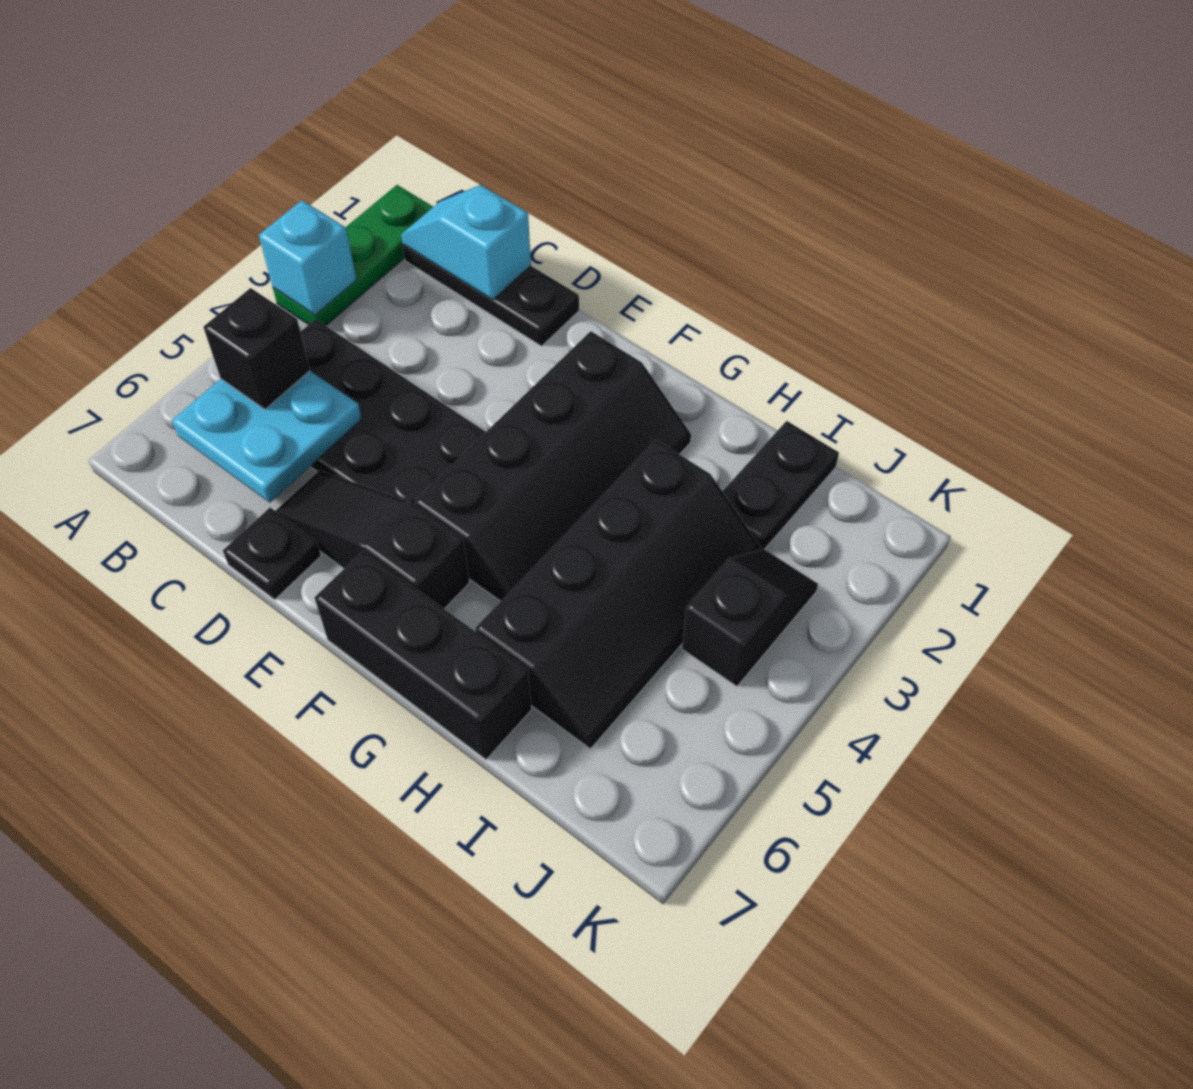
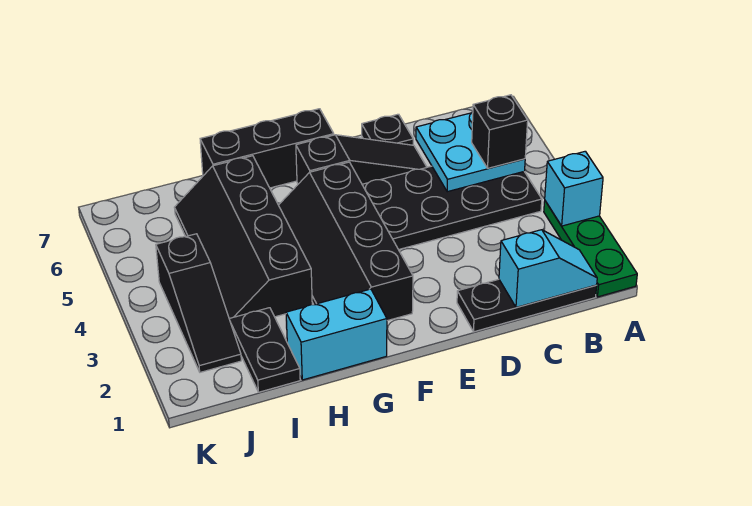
none -> cyan brick G1:H1 level 1
black slope J3:J4 level 1 top 4 -> black slope J2:J4 level 1 top 4

